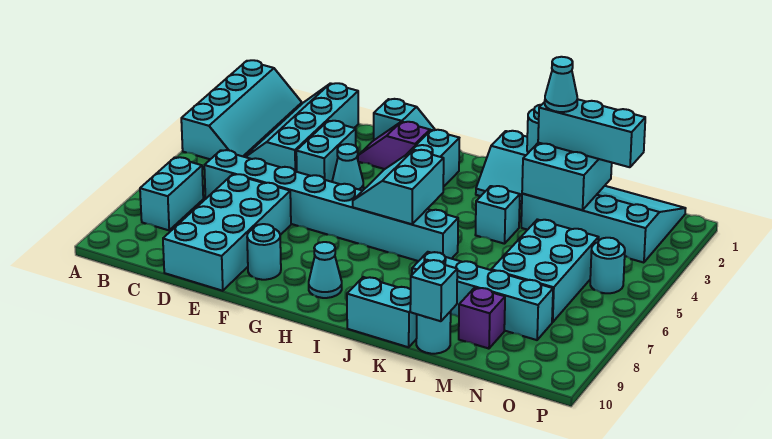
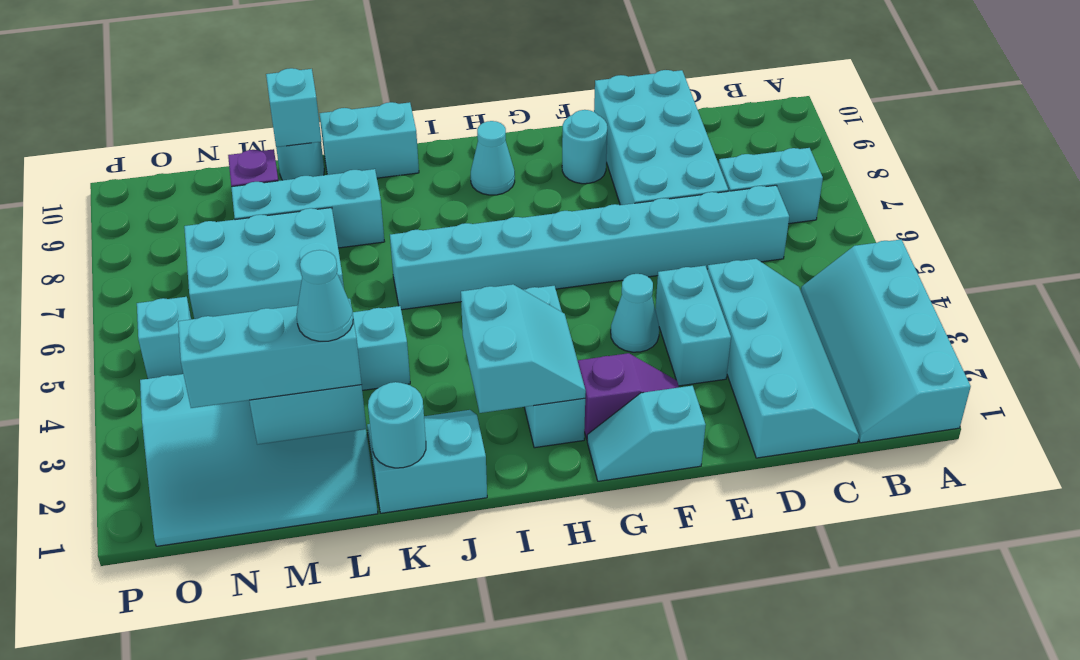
cyan brick B7:B8 level 1 -> cyan brick B7:C7 level 1
cyan slope H5:I6 level 2 top I -> cyan slope H2:I3 level 2 top I
cyan brick K8:N8 level 1 -> cyan brick K8:M8 level 1
cyan brick M5:N7 level 1 -> cyan brick L6:N7 level 1
cyan round brick O5 level 1 -> cyan brick O5 level 1

